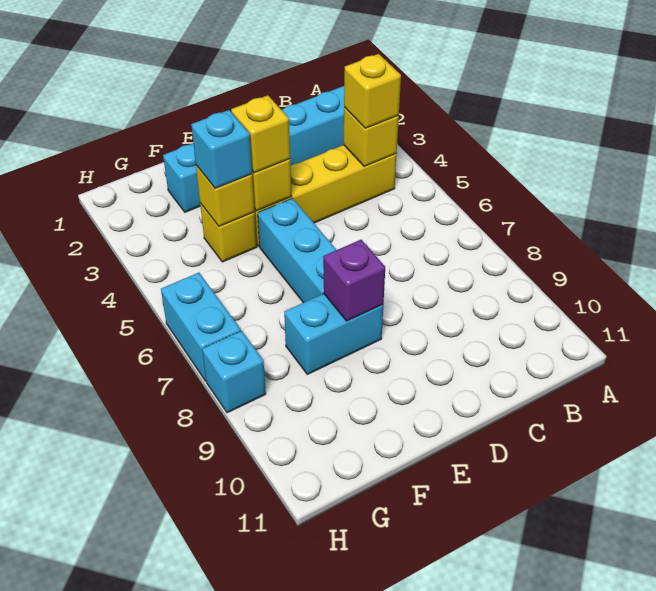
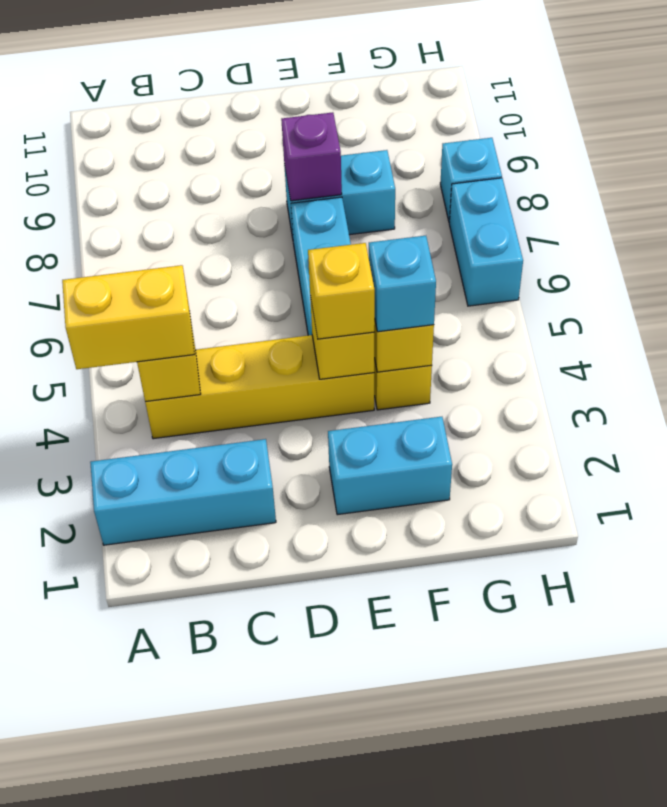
yellow brick B4 level 3 -> yellow brick A4:B4 level 3

